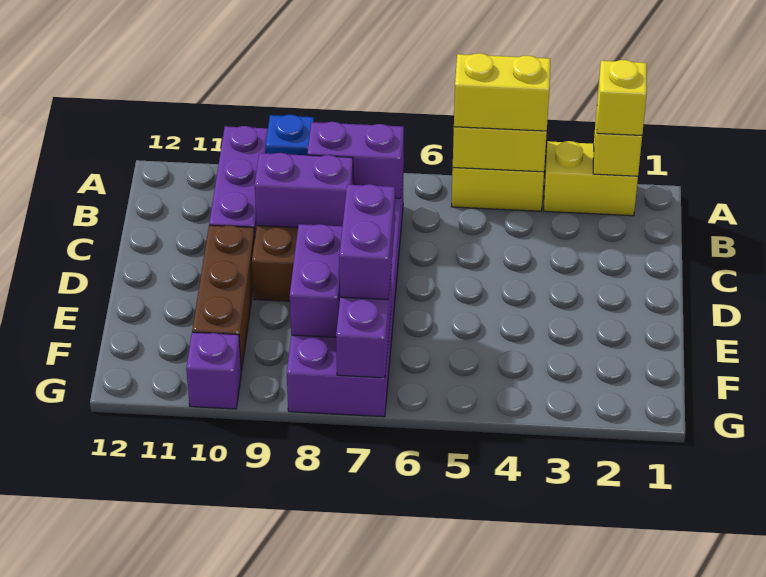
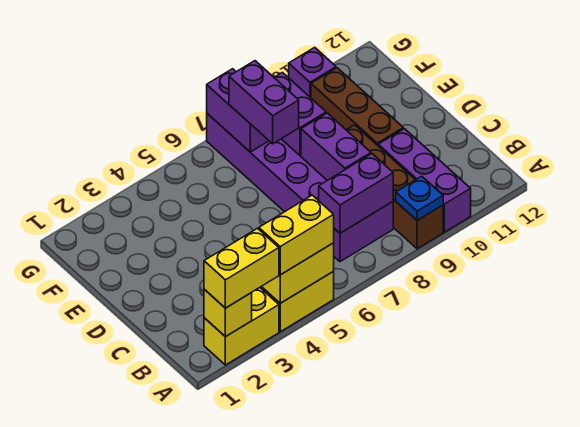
yellow brick A2 level 3 -> yellow brick A2:A3 level 3
purple brick C8:C9 level 2 -> purple brick C8:D8 level 2

